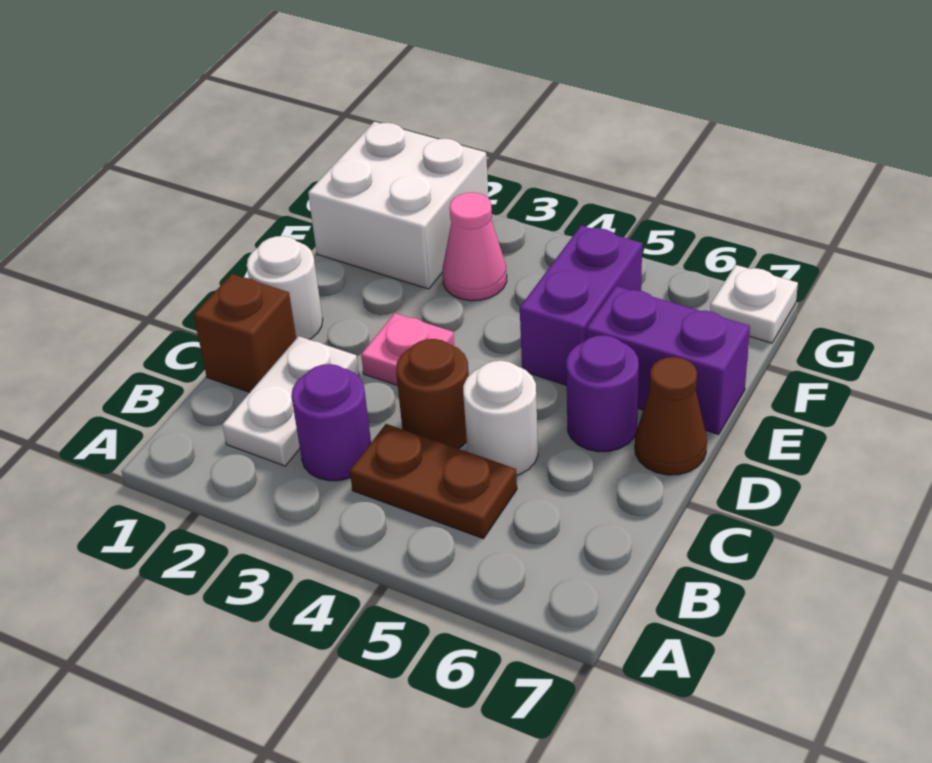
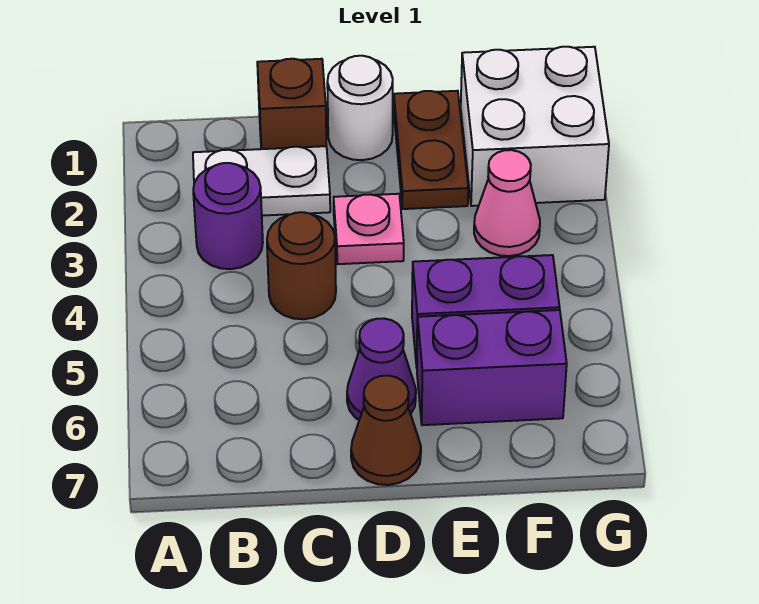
brown plate B4:B5 level 1 -> brown plate E1:E2 level 1
white round brick C5 level 1 -> none
purple round brick D6 level 1 -> purple cone D6 level 1
purple brick E6:E7 level 1 -> purple brick E6:F6 level 1
white plate G7 level 1 -> none

